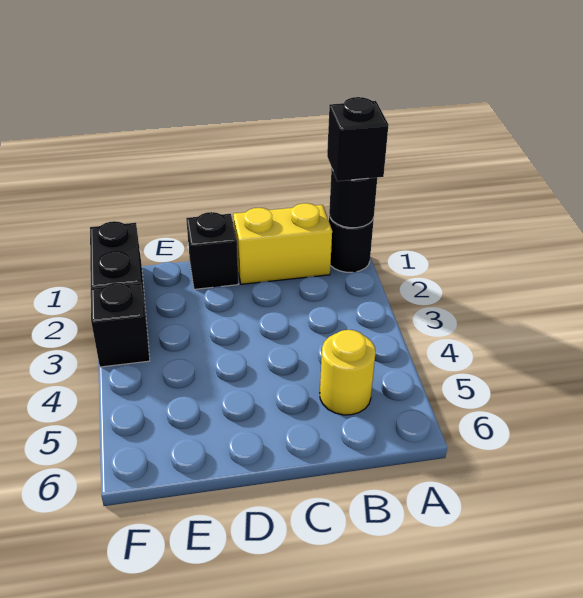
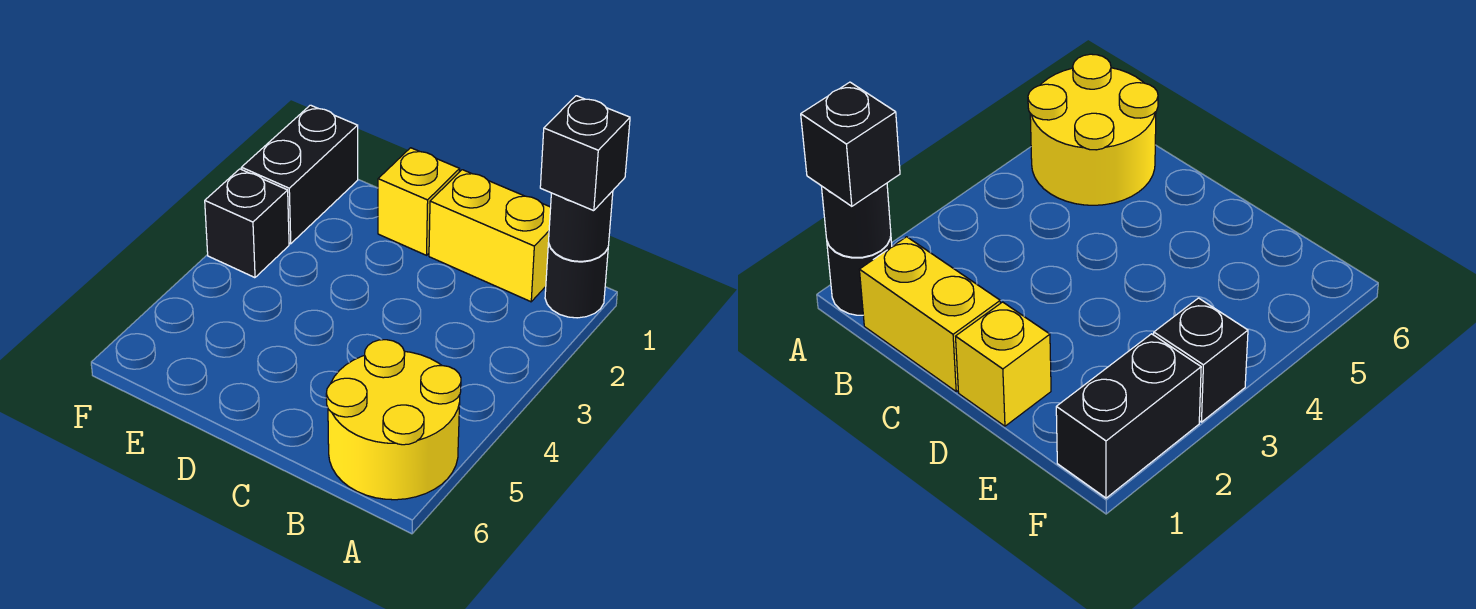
yellow round brick B5 level 1 -> yellow round brick A5:B6 level 1
black brick D1 level 1 -> yellow brick D1 level 1

